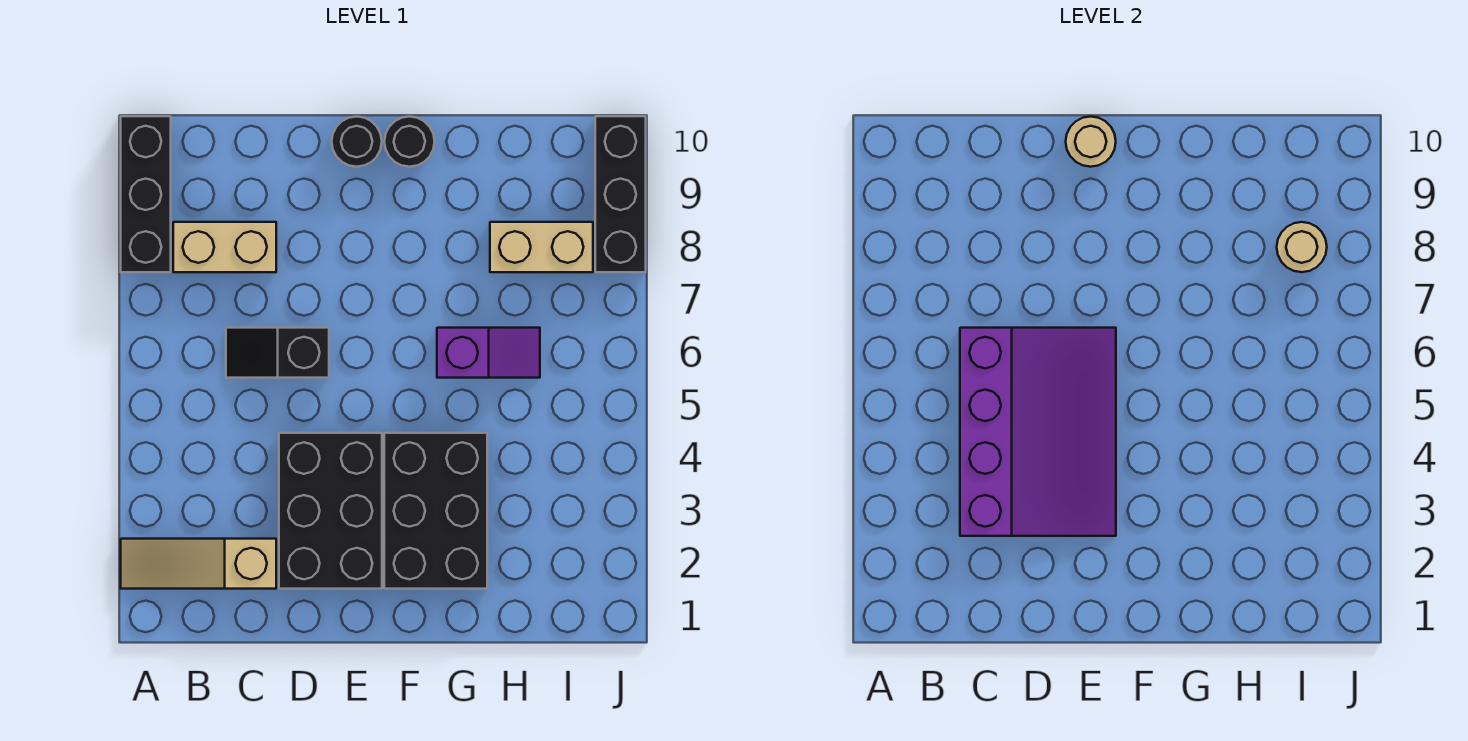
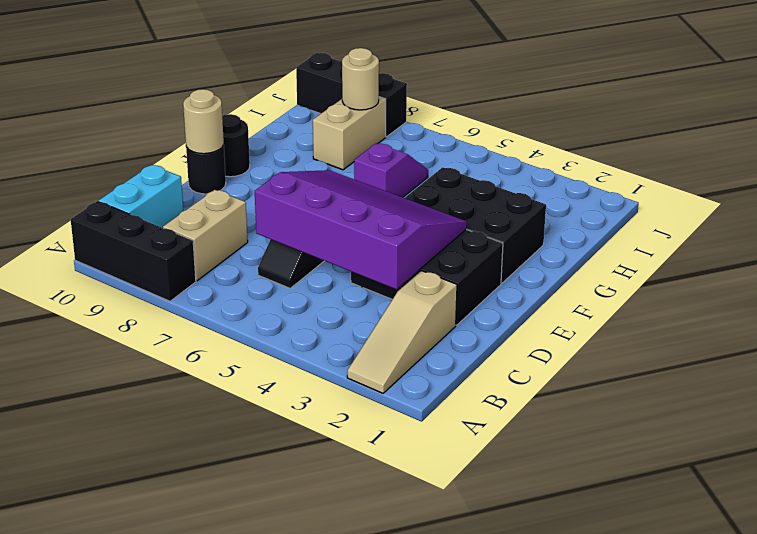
none -> cyan brick B10:C10 level 1

